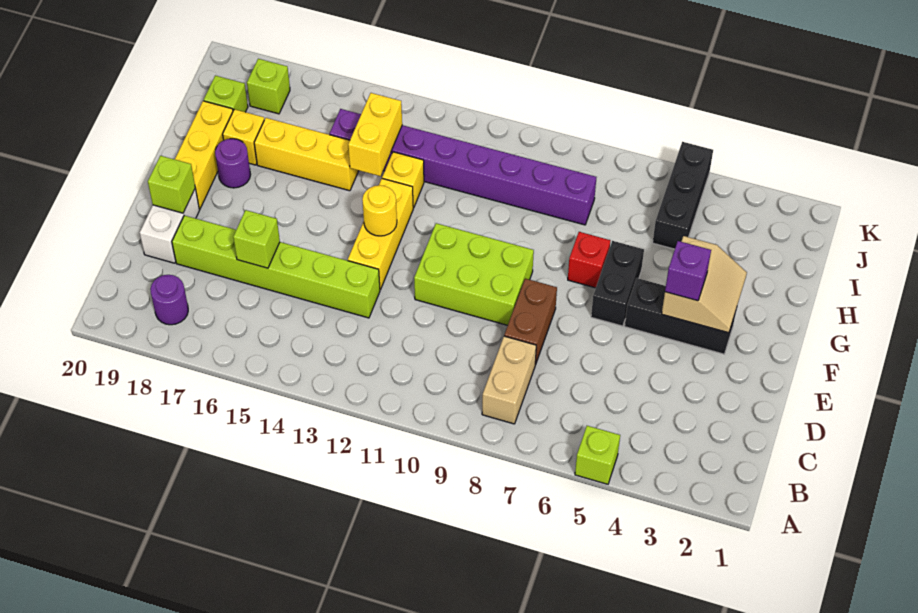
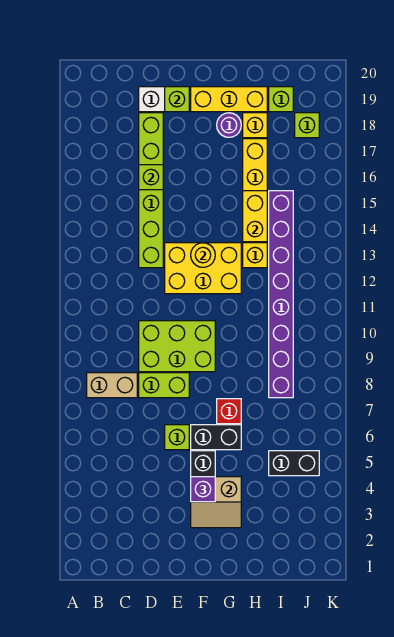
lime brick A5 level 1 -> lime brick E6 level 1
purple round brick B18 level 1 -> none
brown brick D8:E8 level 1 -> lime brick D8:E8 level 1
lime brick E9:F11 level 1 -> lime brick D9:F10 level 1
yellow brick E13:G13 level 1 -> yellow brick E12:G13 level 1
yellow brick H14:I14 level 2 -> yellow brick H14:H15 level 2
black brick I5:K5 level 1 -> black brick I5:J5 level 1

